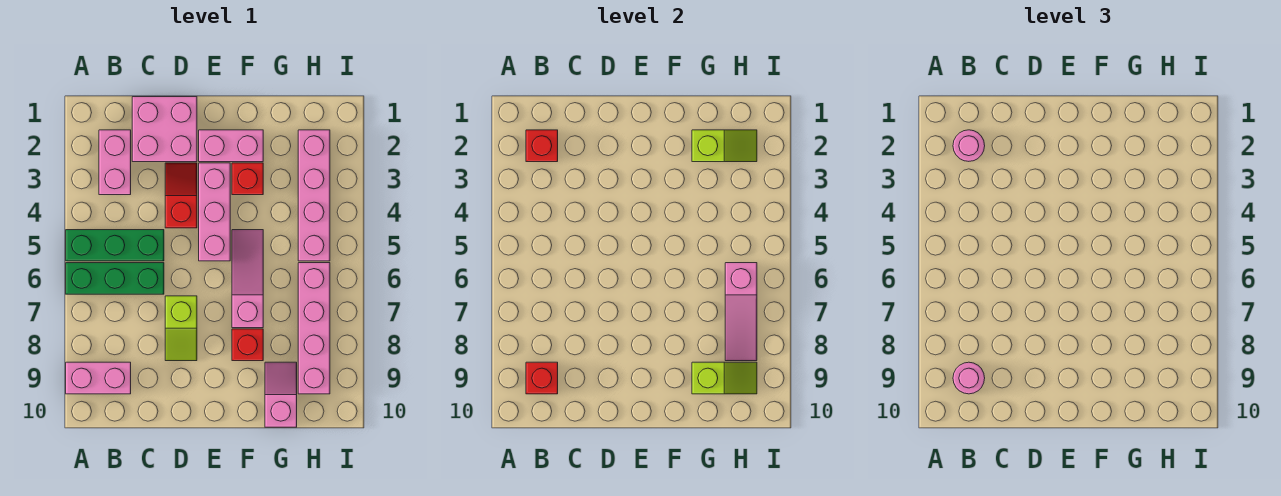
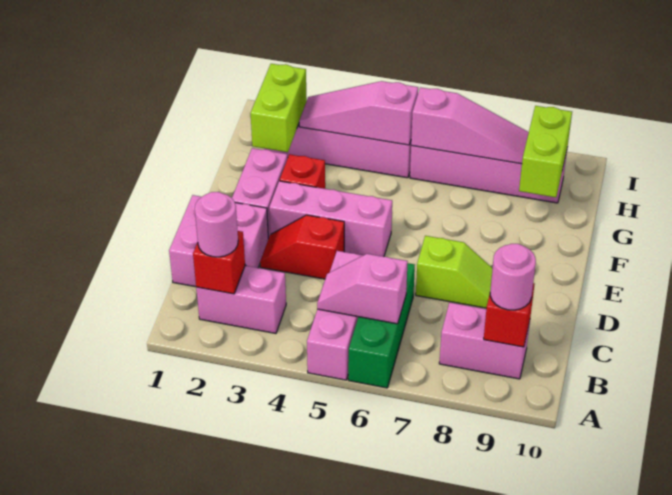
green brick A5:C5 level 1 -> pink brick A5:C5 level 1
pink brick A9:B9 level 1 -> pink brick B8:B9 level 1
pink slope F5:F7 level 1 top 7 -> pink slope H3:H5 level 2 top 5
red brick F8 level 1 -> none
lime slope G2:H2 level 2 top G -> lime brick G2:H2 level 2
pink slope G9:G10 level 1 top 10 -> pink slope B5:B6 level 2 top 6
lime slope G9:H9 level 2 top G -> lime brick G9:H9 level 2

